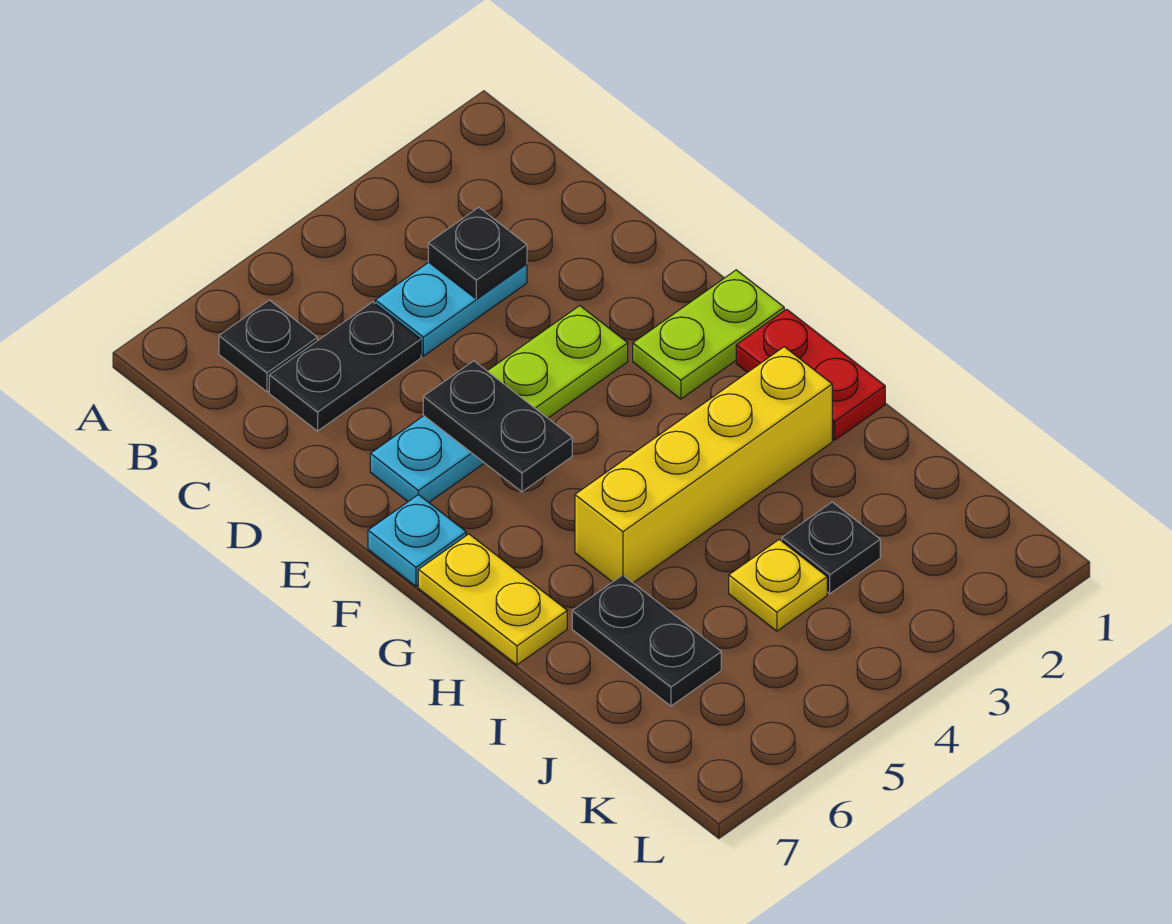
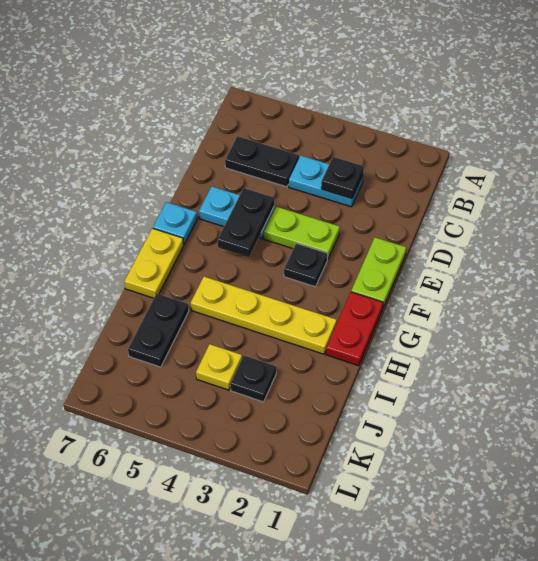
black plate B6 level 1 -> black plate F3 level 1
lime plate F1:F2 level 1 -> lime plate E1:F1 level 1
yellow brick H2:H5 level 1 -> yellow plate H2:H5 level 1

